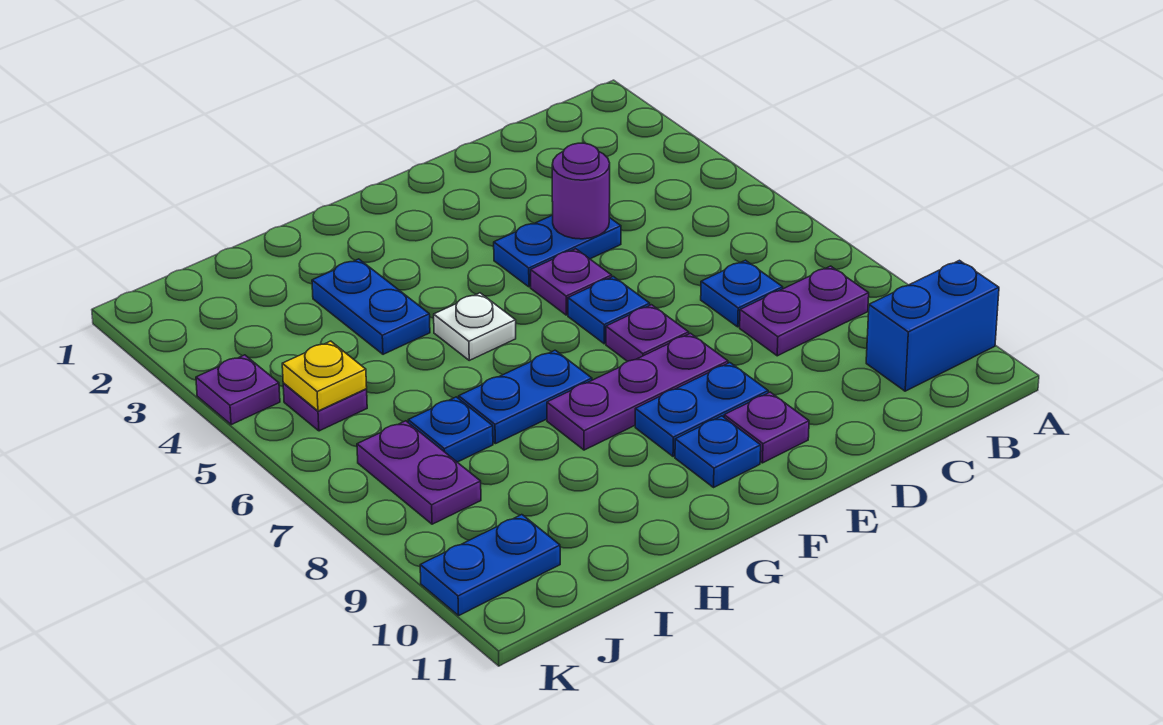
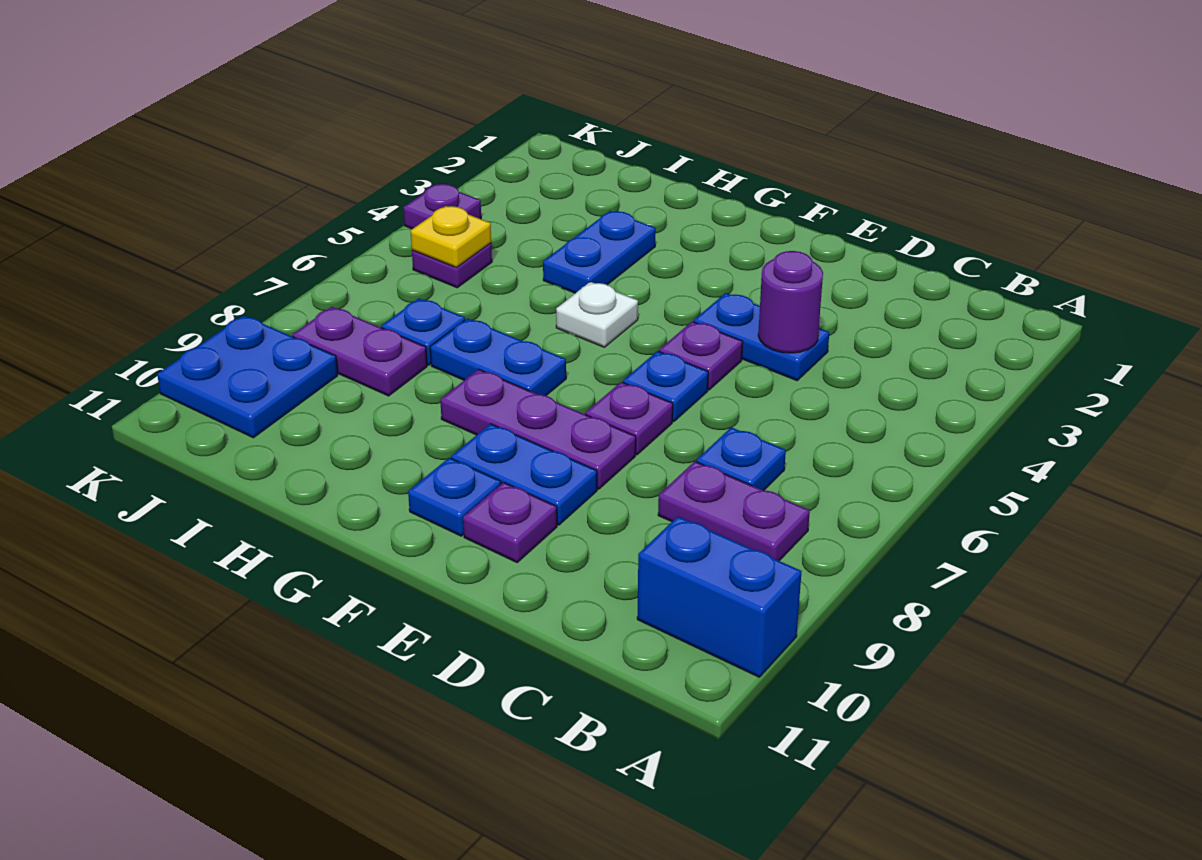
purple plate J7:J8 level 1 -> purple plate I8:J8 level 1
blue plate J10:K10 level 1 -> blue plate J9:K10 level 1

